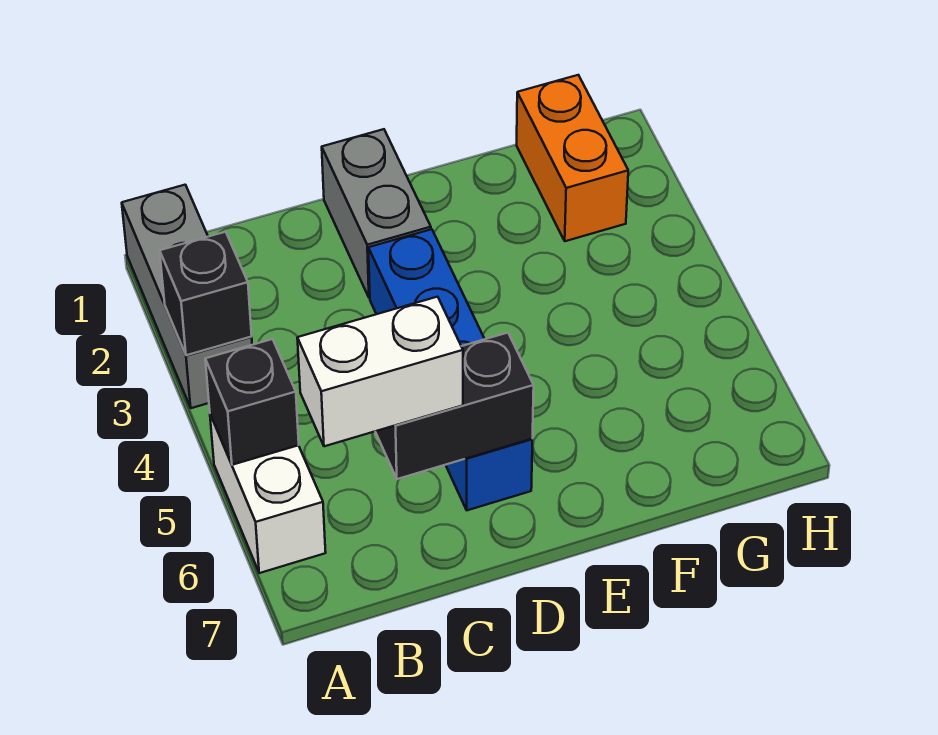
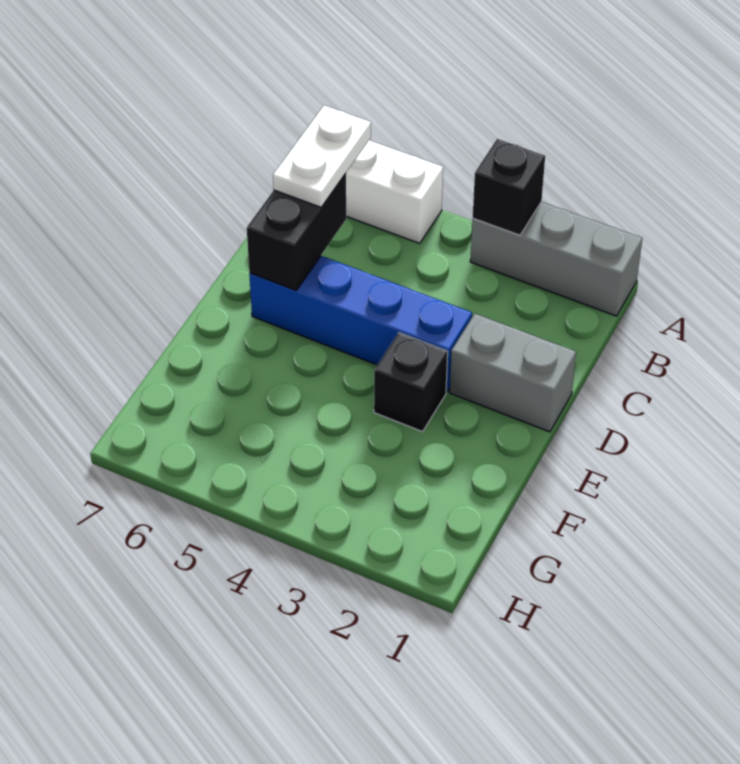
black brick A5 level 2 -> black brick E3 level 1
white brick B6:C6 level 3 -> white plate B6:C6 level 3
orange brick G1:G2 level 1 -> none

